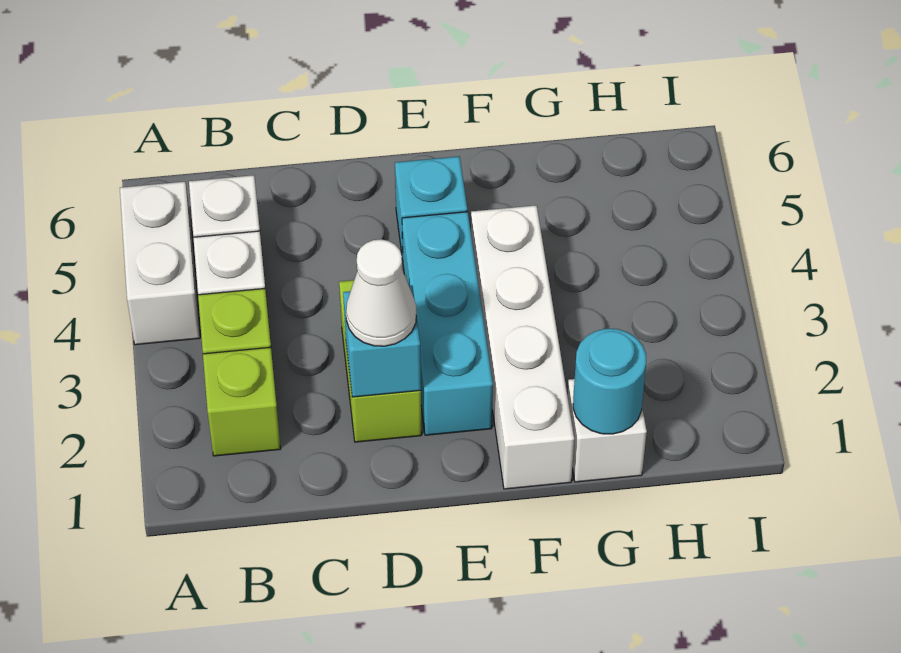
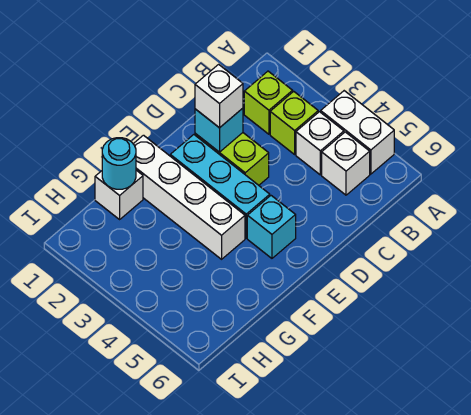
white cone D2 level 3 -> white brick D2 level 3

